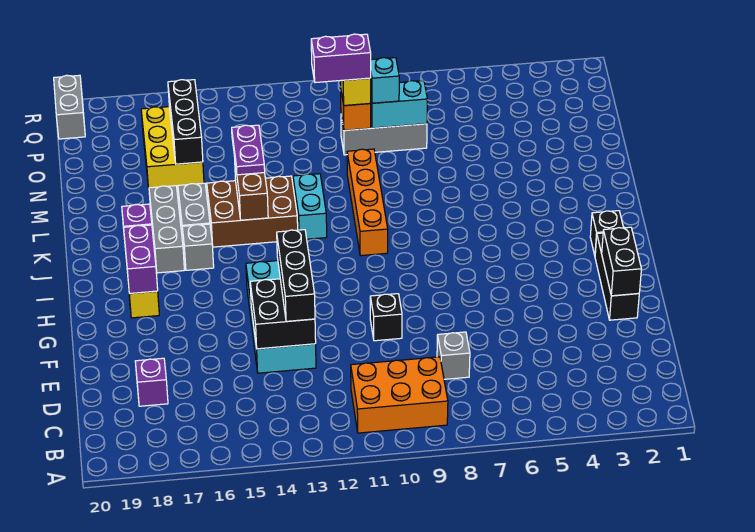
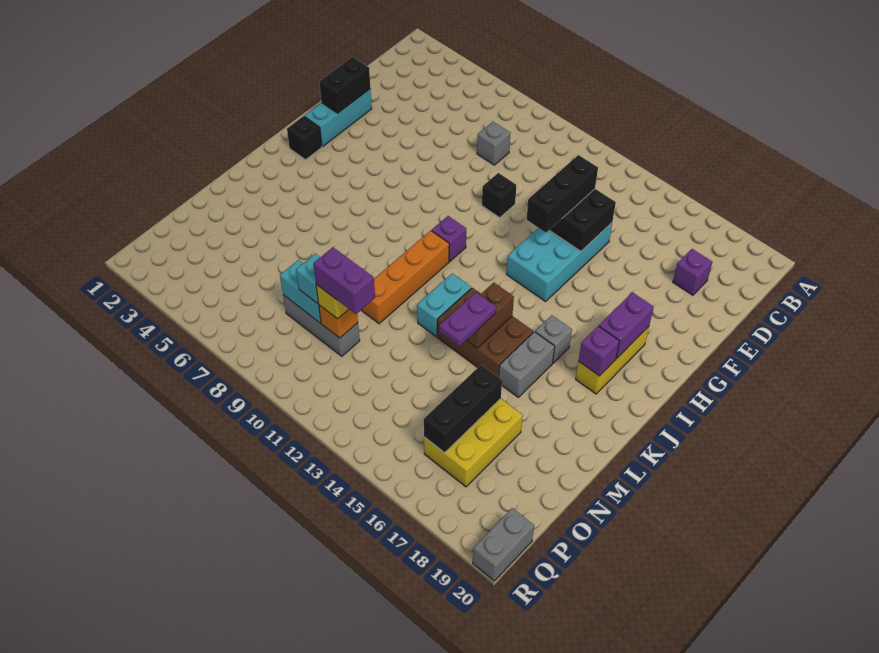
orange brick B9:C11 level 1 -> none
black brick F2:H2 level 1 -> cyan brick F2:H2 level 1
none -> purple brick I10 level 1
grey brick J17:L17 level 1 -> none

